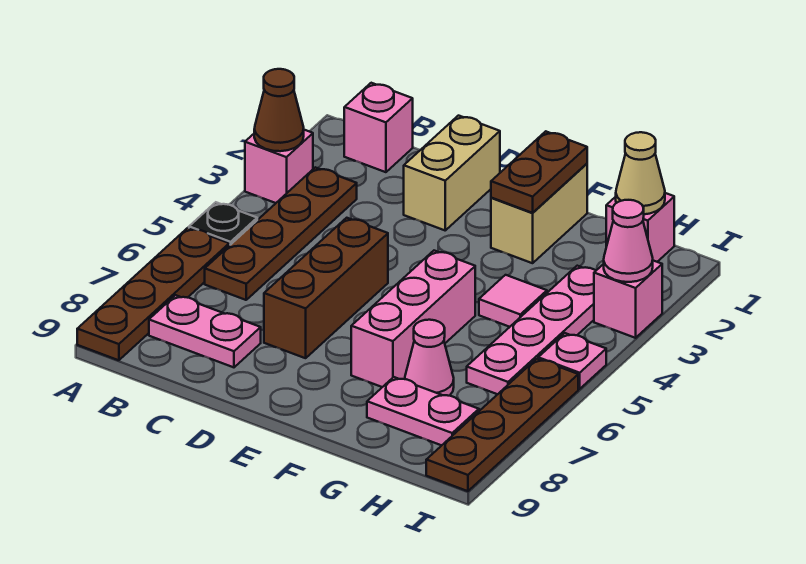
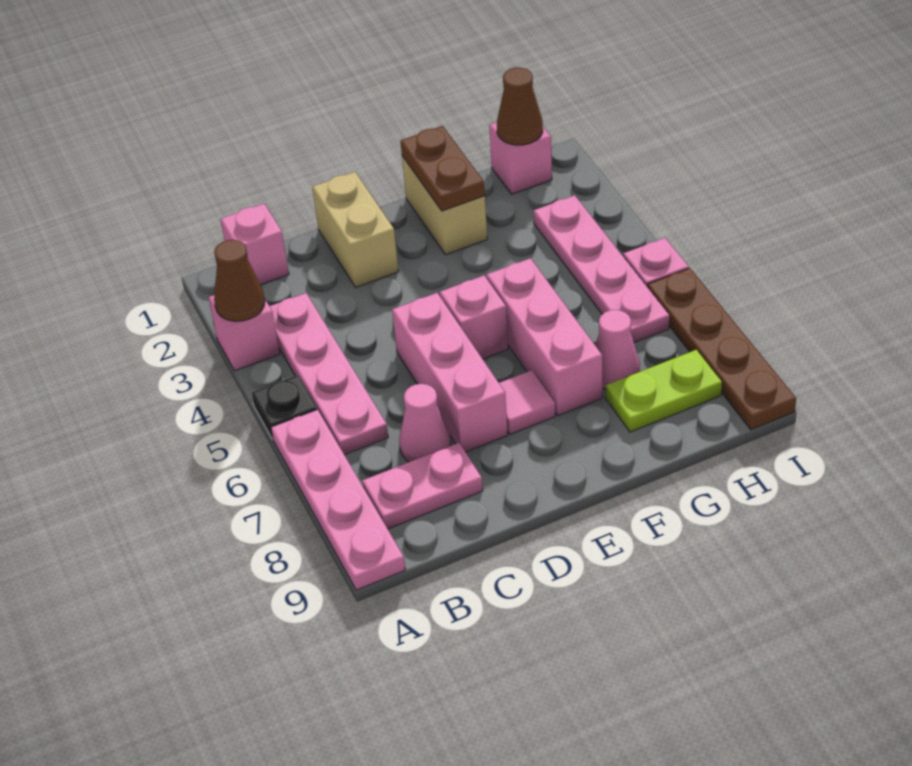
brown plate A6:A9 level 1 -> pink plate A6:A9 level 1
brown plate B3:B6 level 1 -> pink plate B3:B6 level 1
brown brick D5:D7 level 1 -> pink brick D5:D7 level 1
pink tile G4 level 1 -> pink tile E7 level 1
pink plate G8:H8 level 1 -> lime plate G8:H8 level 1
tan cone H1 level 2 -> brown cone H1 level 2
pink brick I3 level 1 -> pink brick E5 level 1
pink cone I3 level 2 -> pink cone C7 level 1

